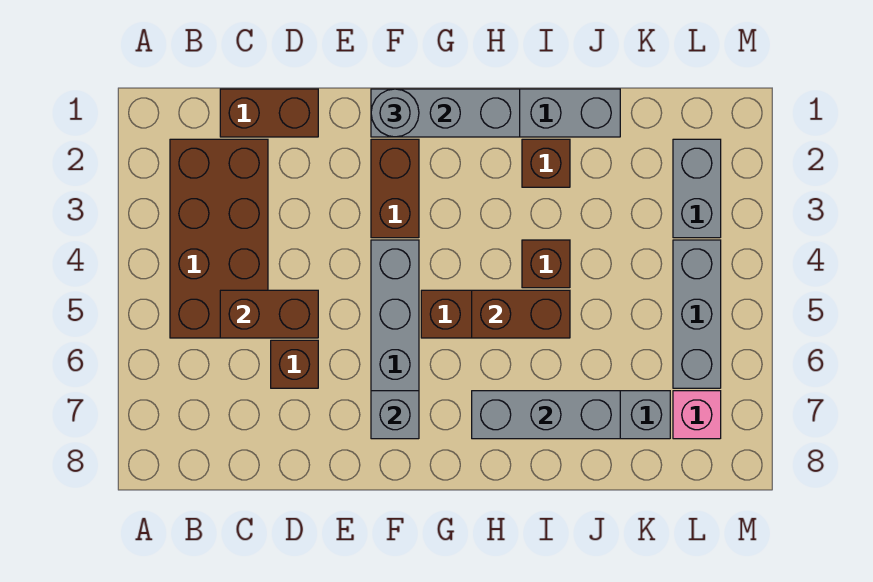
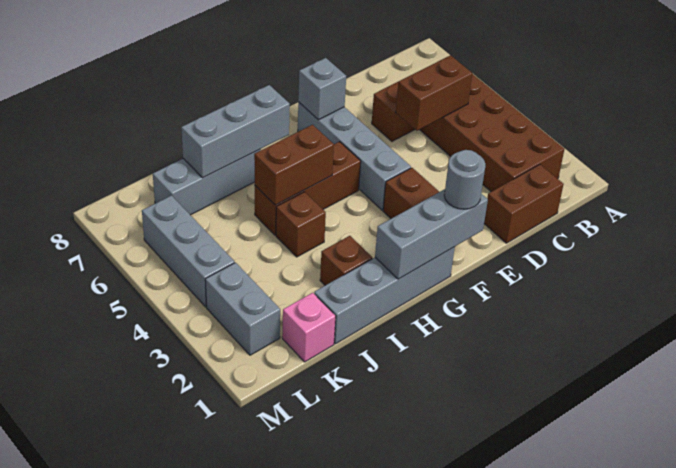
pink brick L7 level 1 -> pink brick K1 level 1

